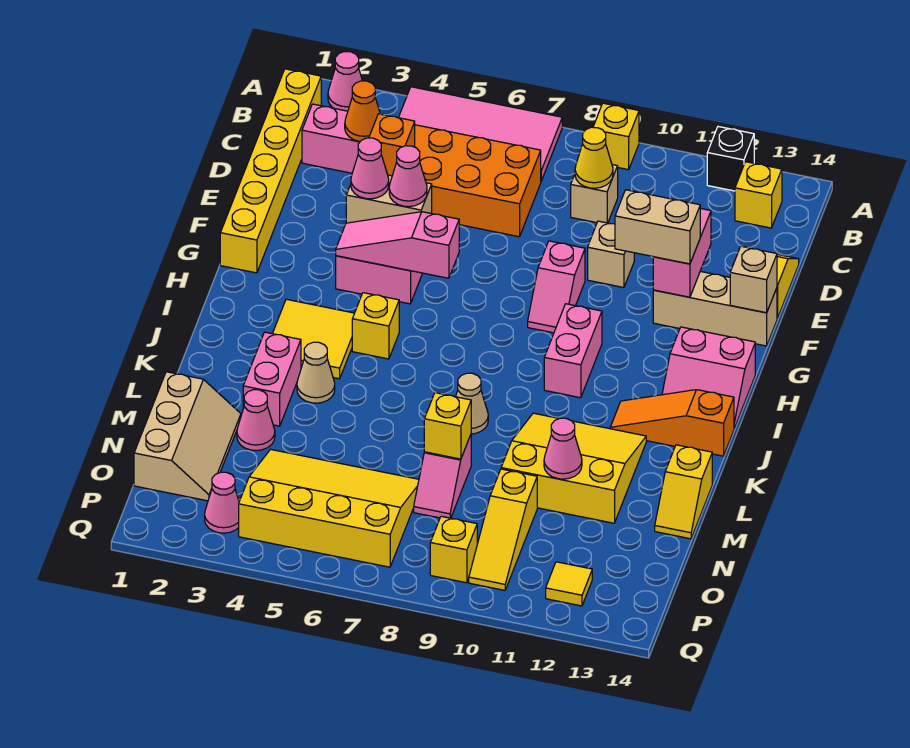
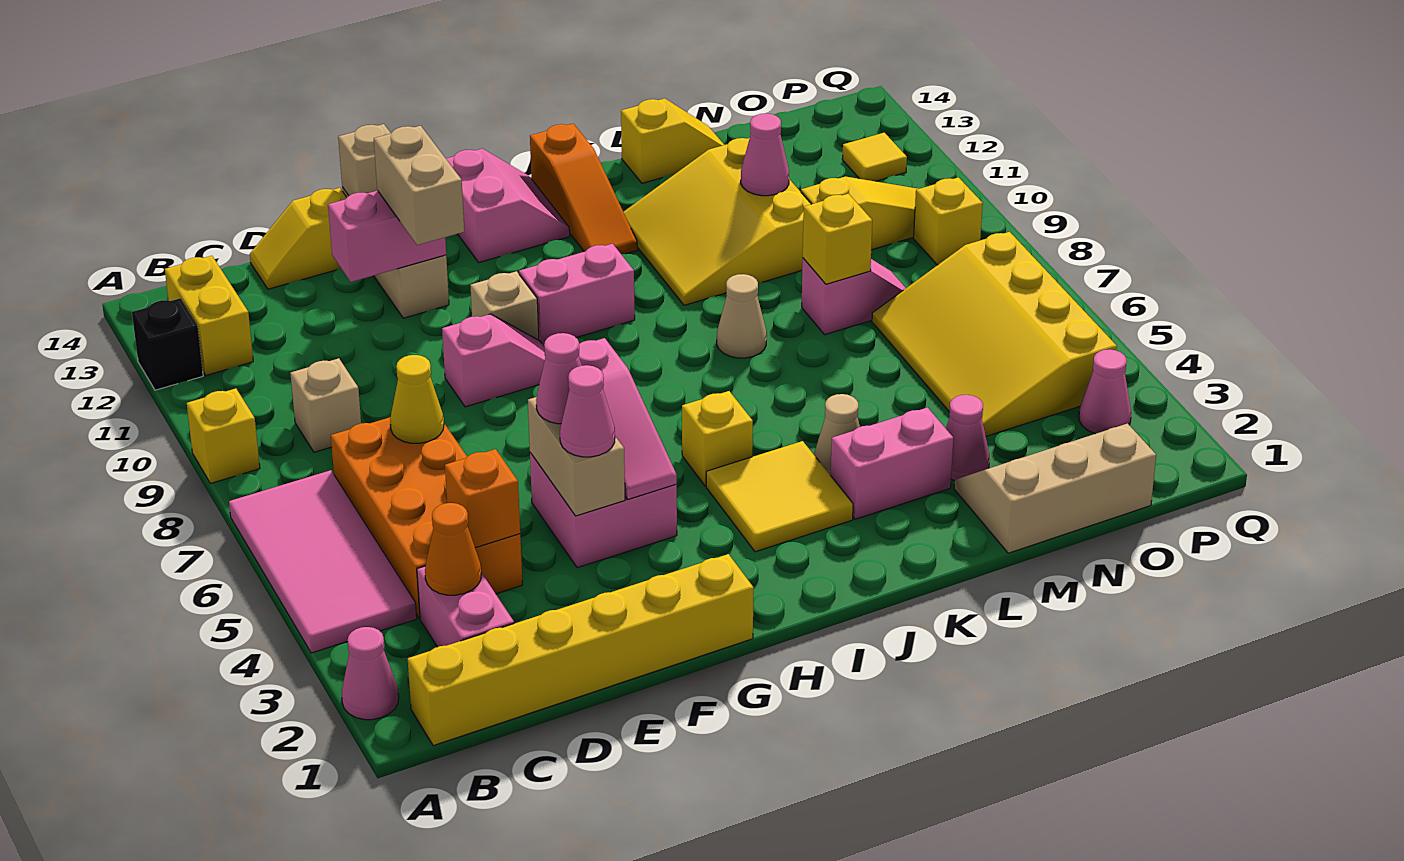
yellow brick B13 level 1 -> yellow brick B12:B13 level 1
yellow cone C9 level 2 -> yellow cone D7 level 2
tan brick E10 level 1 -> tan brick G10 level 1

